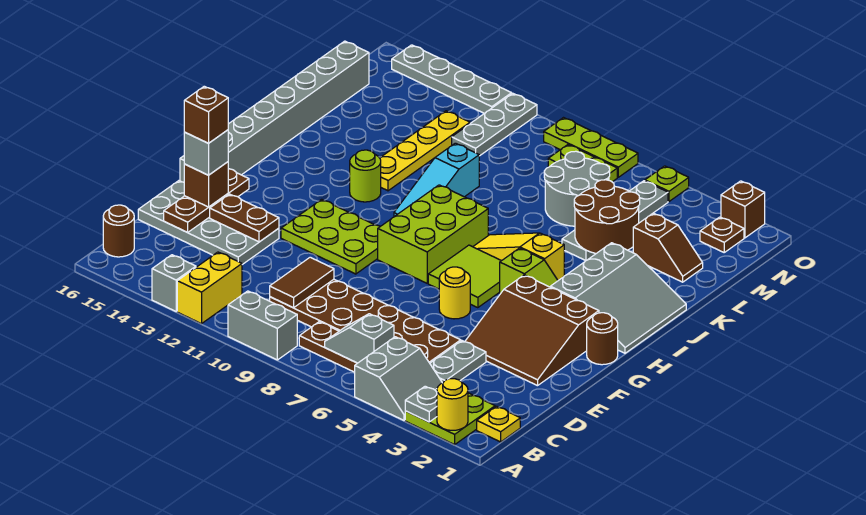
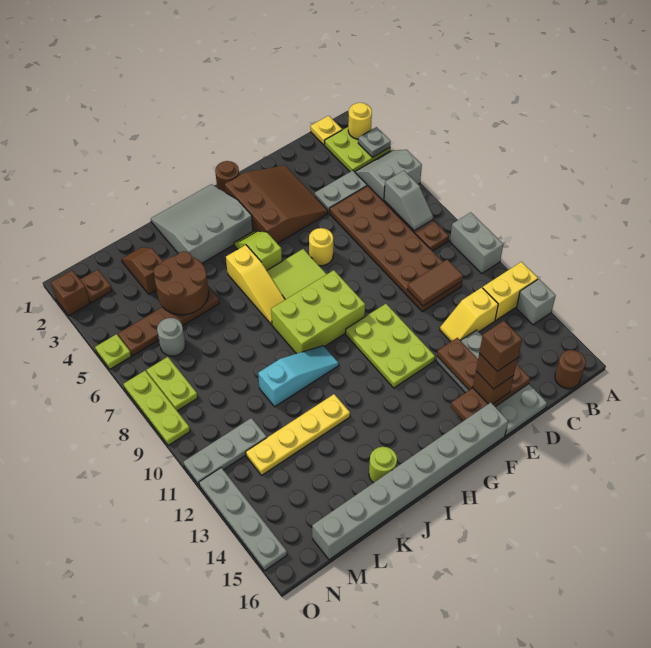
none -> yellow slope C12:D12 level 1 top C
grey brick E15 level 4 -> brown brick E15 level 4
lime round brick I12 level 1 -> lime round brick J15 level 1
grey plate K5:N5 level 1 -> brown plate K5:N5 level 1
grey round brick L6:M7 level 1 -> grey round brick M6 level 1

